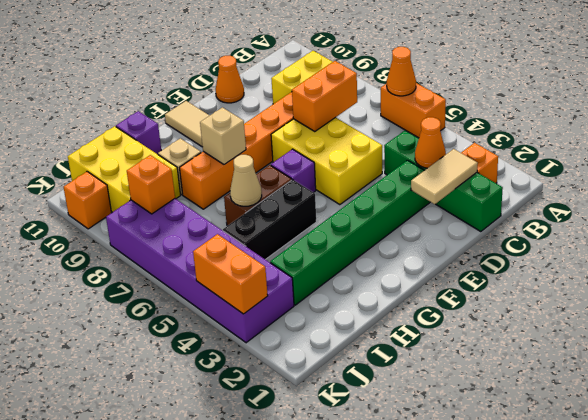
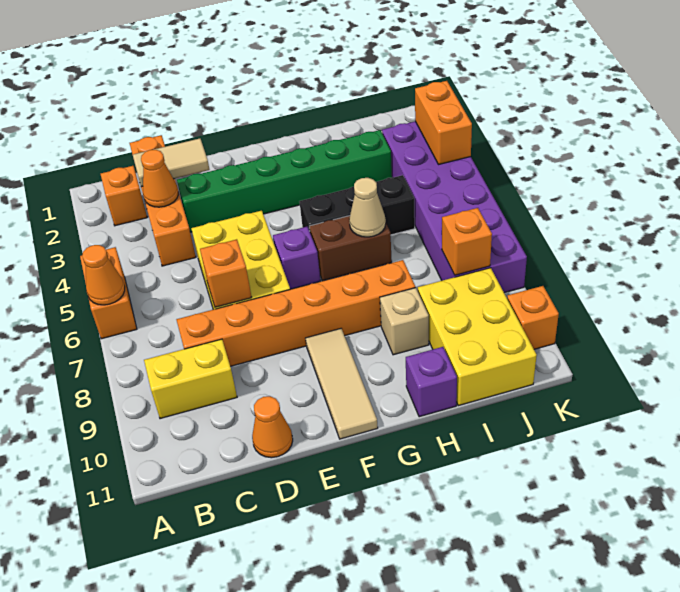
green brick C1:C4 level 1 -> orange brick C1:C4 level 1
orange brick C7:D7 level 2 -> orange brick D7 level 2
tan brick G8 level 2 -> none

